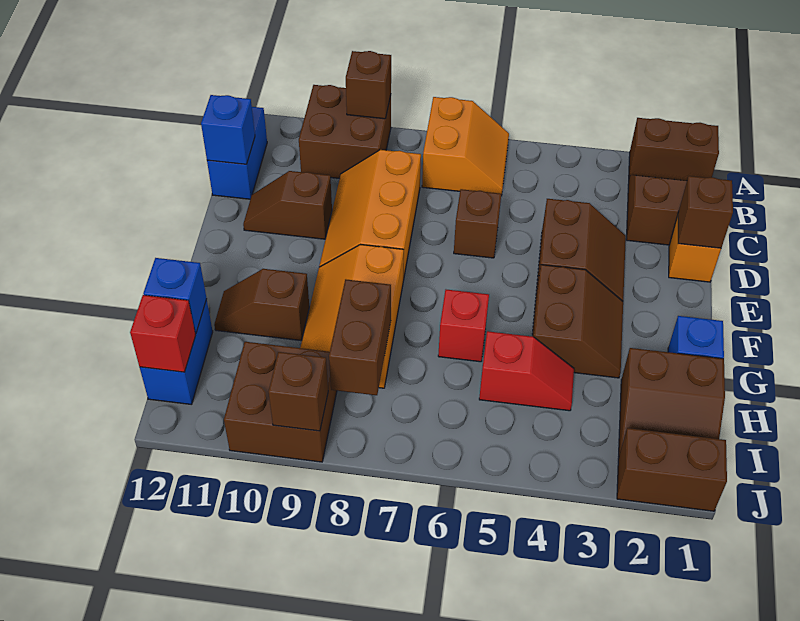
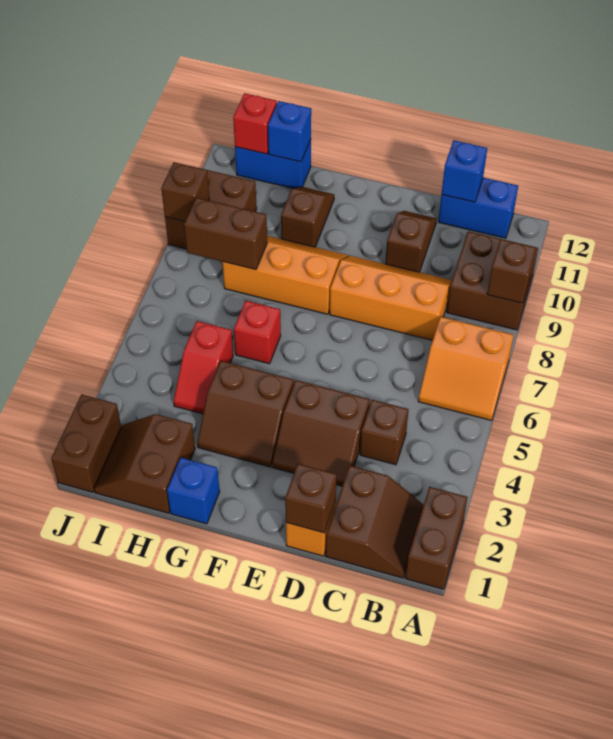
brown brick D6 level 1 -> brown brick C4 level 1

